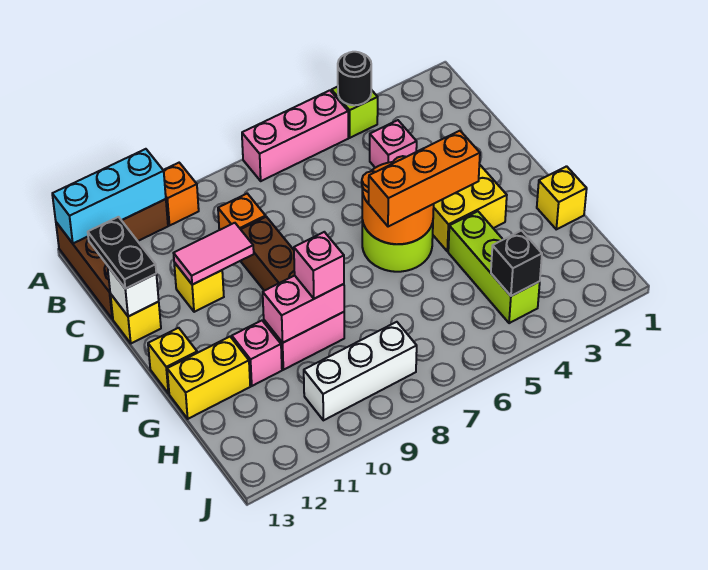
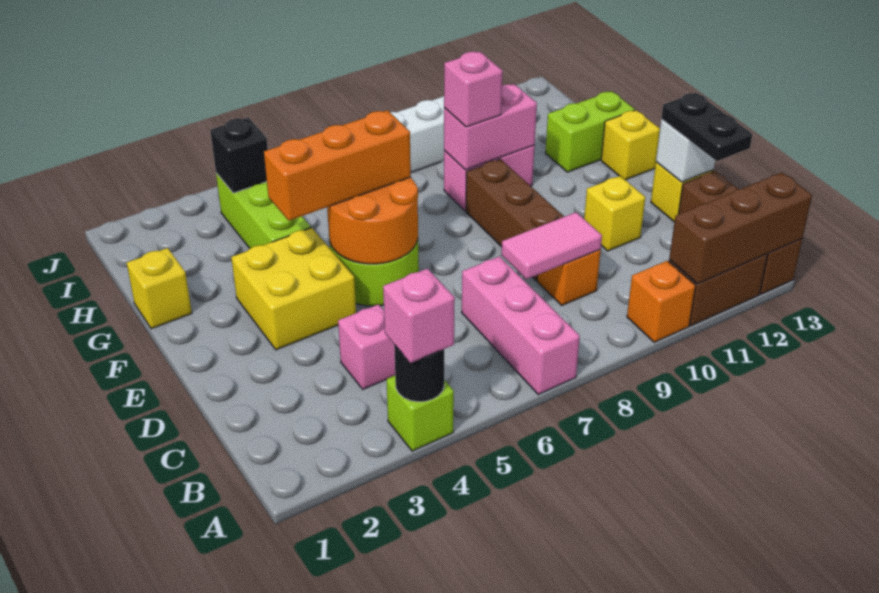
pink brick A5:A7 level 1 -> pink brick A7:C7 level 1
cyan brick A11:A13 level 2 -> brown brick A11:A13 level 2
pink tile D10:D11 level 2 -> pink tile C8:C9 level 2
pink brick G11 level 1 -> pink brick A4 level 3
yellow brick G12:G13 level 1 -> lime brick G12:G13 level 1

